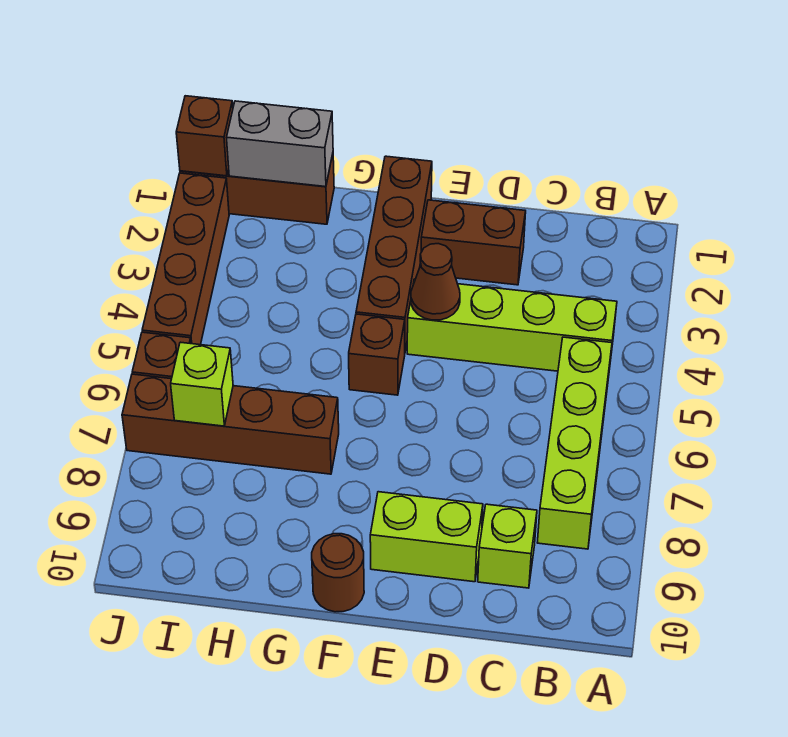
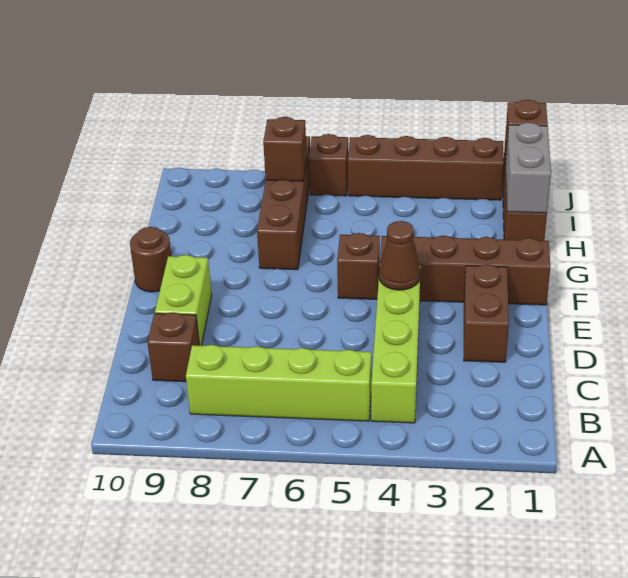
lime brick C9 level 1 -> brown brick C9 level 1
lime brick I7 level 2 -> brown brick I7 level 2

